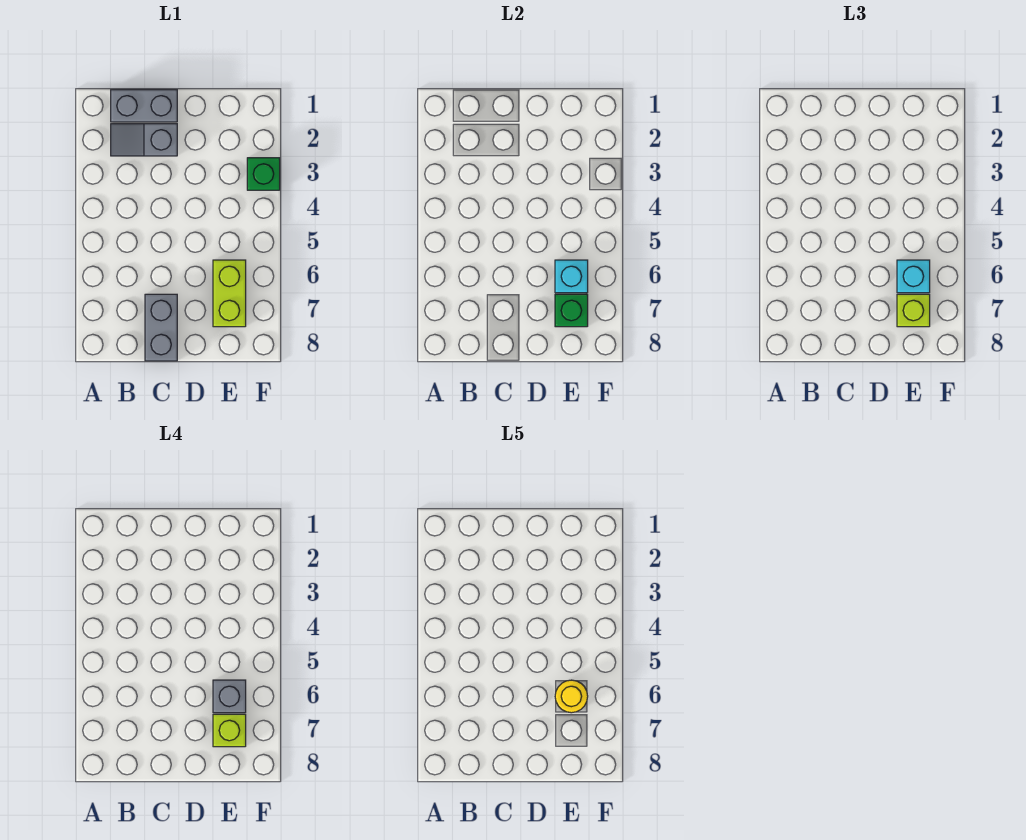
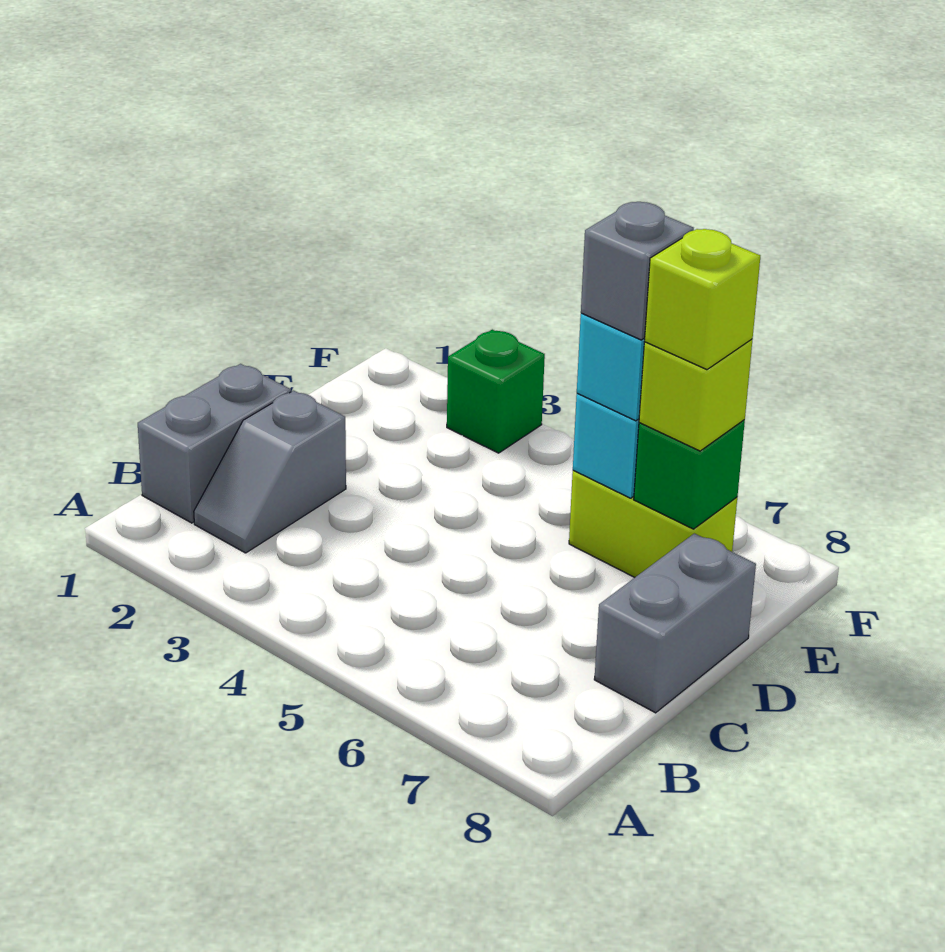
grey brick C7:C8 level 1 -> grey brick C8:D8 level 1
yellow round brick E6 level 5 -> none

